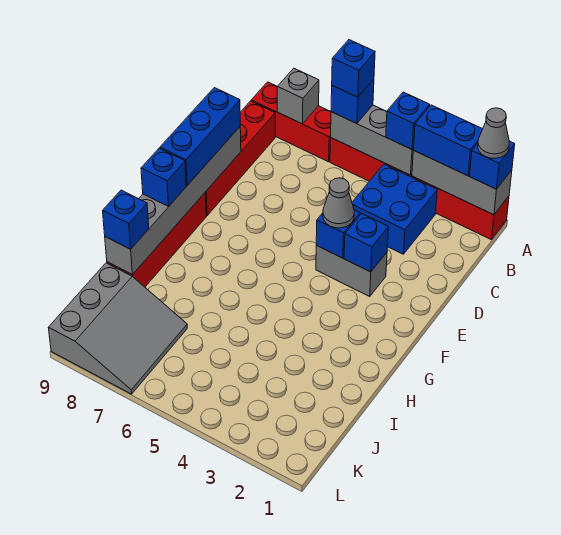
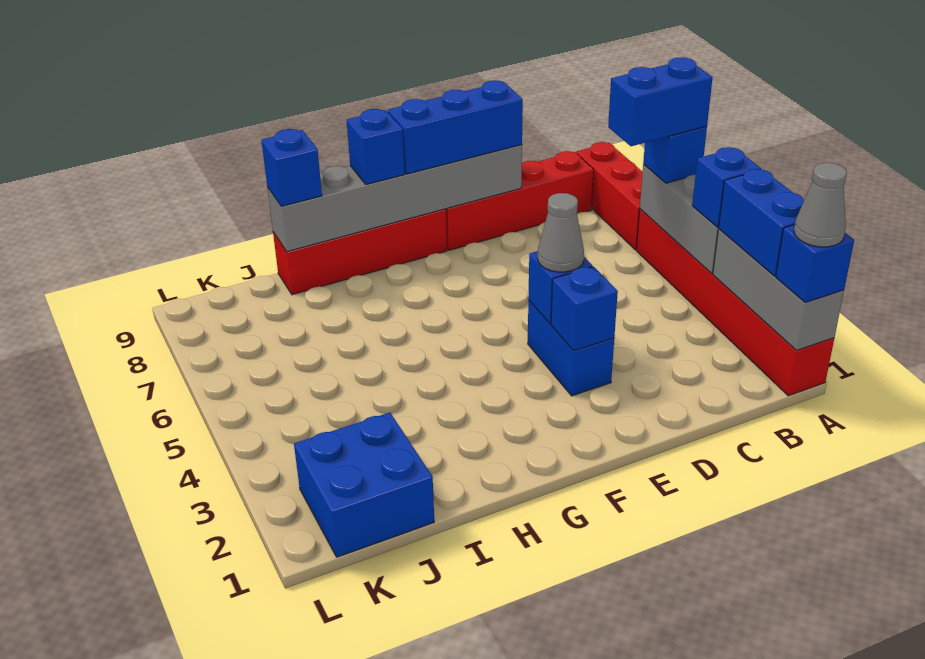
blue brick A6 level 4 -> blue brick A6:B6 level 4
grey brick A8 level 2 -> none
blue brick B3:C4 level 1 -> blue brick J1:K2 level 1
grey brick E3:E4 level 1 -> blue brick E3:E4 level 1
grey slope J7:L9 level 1 top 9 -> none

